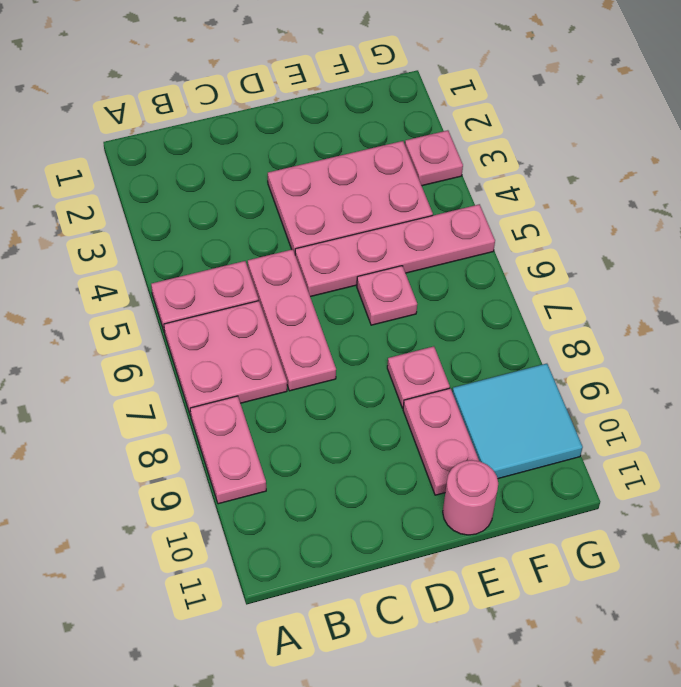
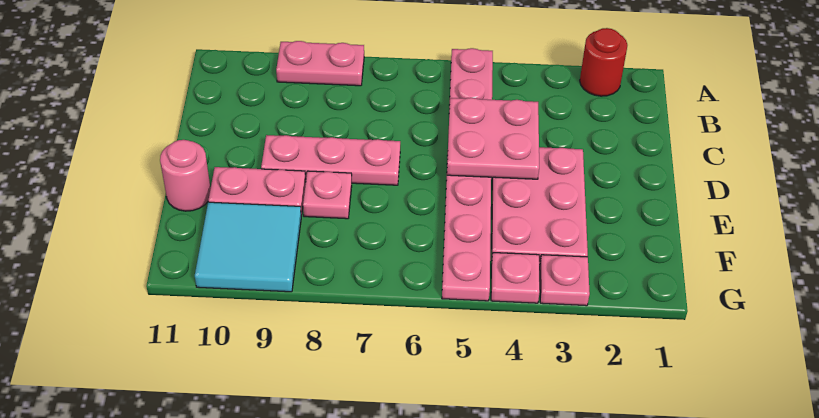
none -> red round brick A2 level 1
pink plate A6:B7 level 1 -> pink plate C4:D5 level 2
pink plate C5:C7 level 1 -> pink plate D7:D9 level 1
pink plate E6 level 1 -> pink plate G4 level 1

